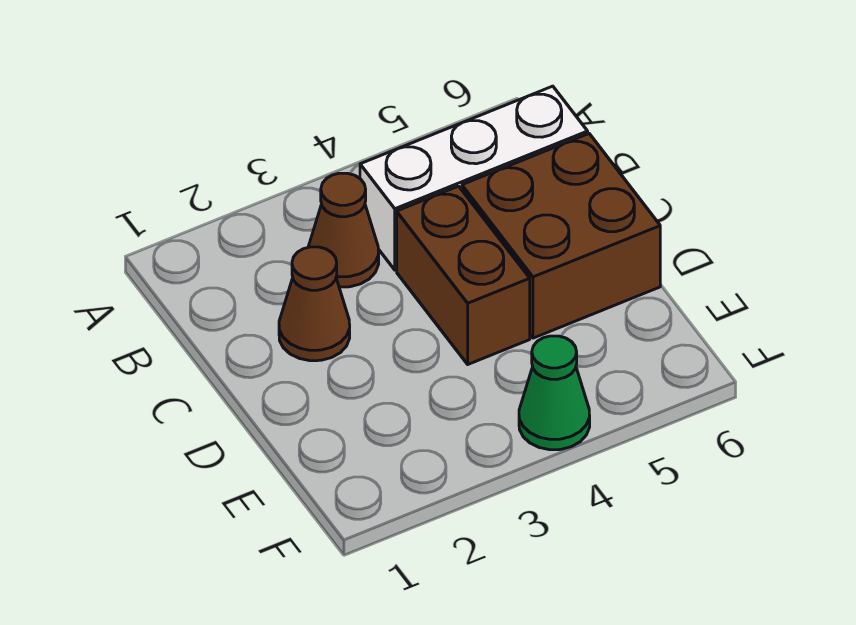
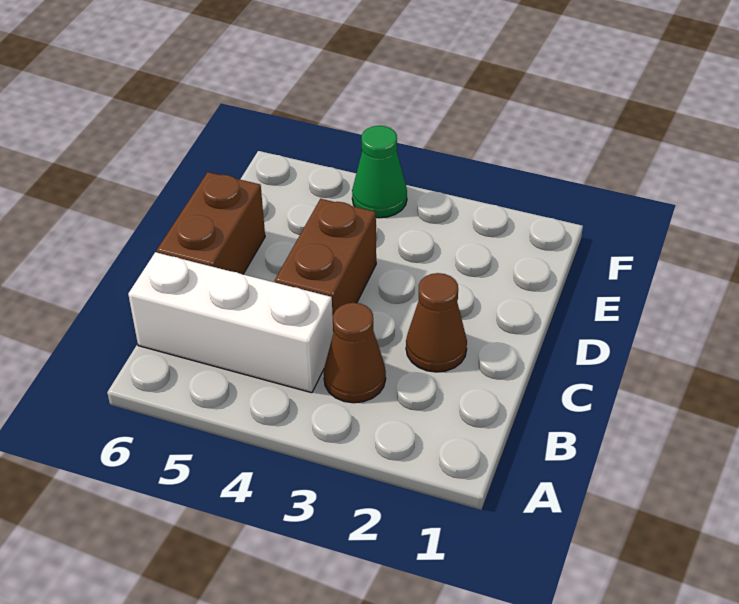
brown brick C5:D6 level 1 -> brown brick C6:D6 level 1

